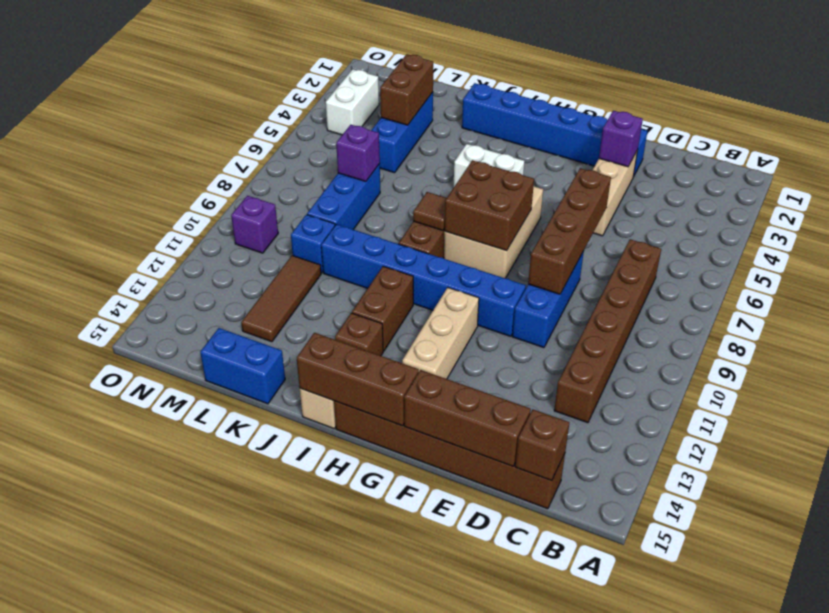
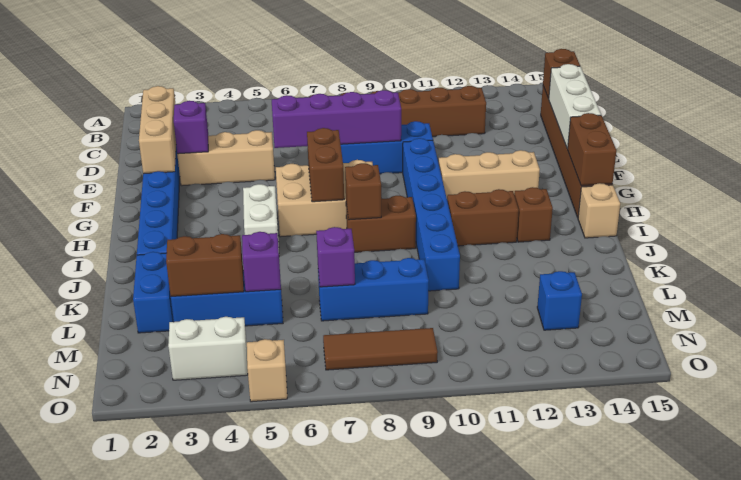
none -> tan brick D2:F2 level 2
brown brick D15:F15 level 2 -> white brick D15:F15 level 2
brown brick E6:E9 level 2 -> purple brick E6:E9 level 2
brown brick G7:H8 level 2 -> brown brick G7:H7 level 2
brown brick G15:I15 level 2 -> brown brick G15:H15 level 2
brown tile I8 level 2 -> brown brick I8 level 2
blue brick K15:L15 level 1 -> blue brick K2:L2 level 1
blue brick L10 level 1 -> blue brick M13 level 1
brown tile L11:L13 level 1 -> brown tile N7:N9 level 1
purple brick N10 level 1 -> purple brick L5 level 2
none -> tan brick O5 level 1

